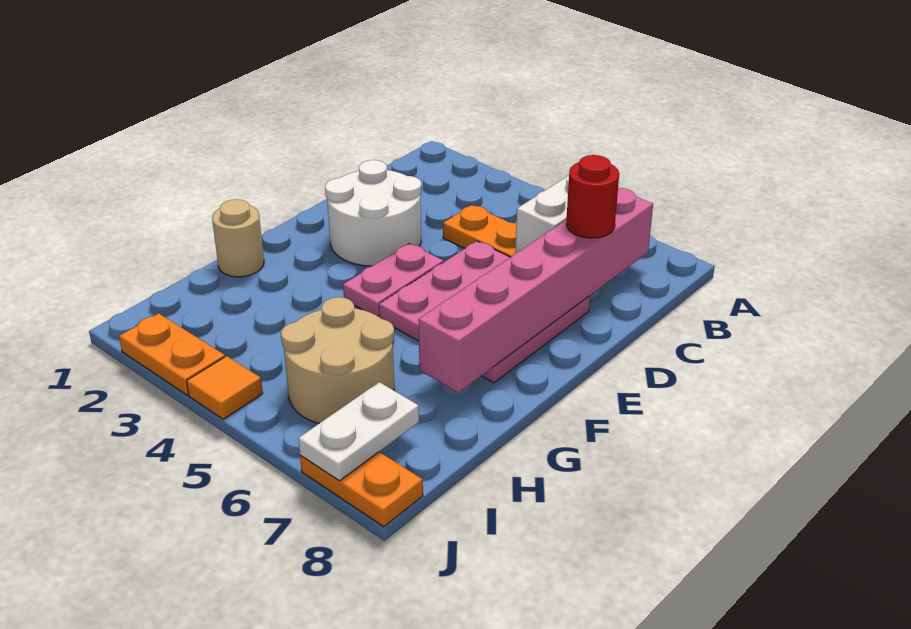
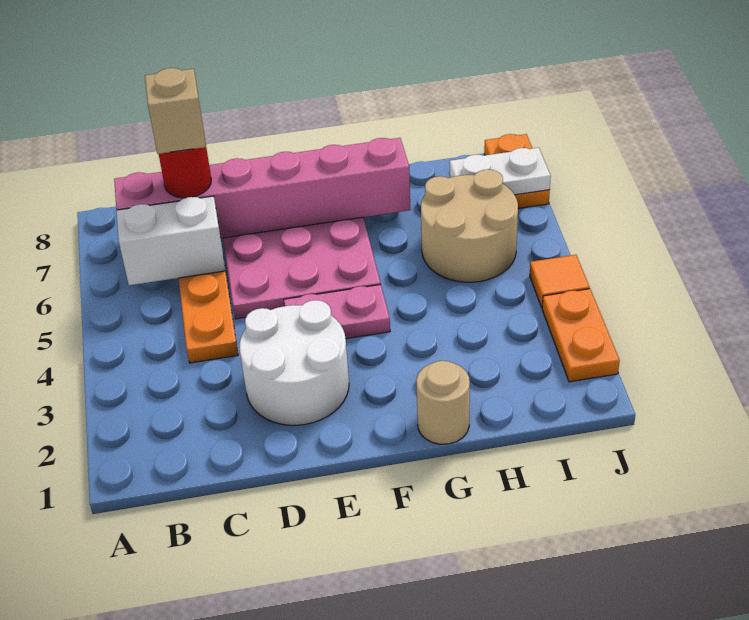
none -> tan brick C7 level 4

